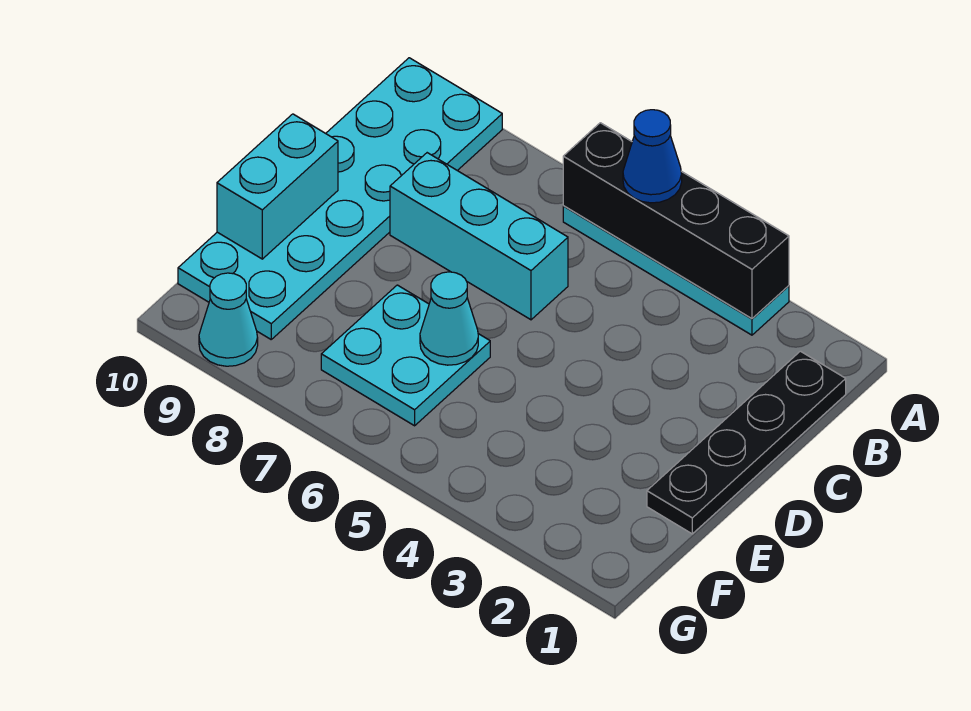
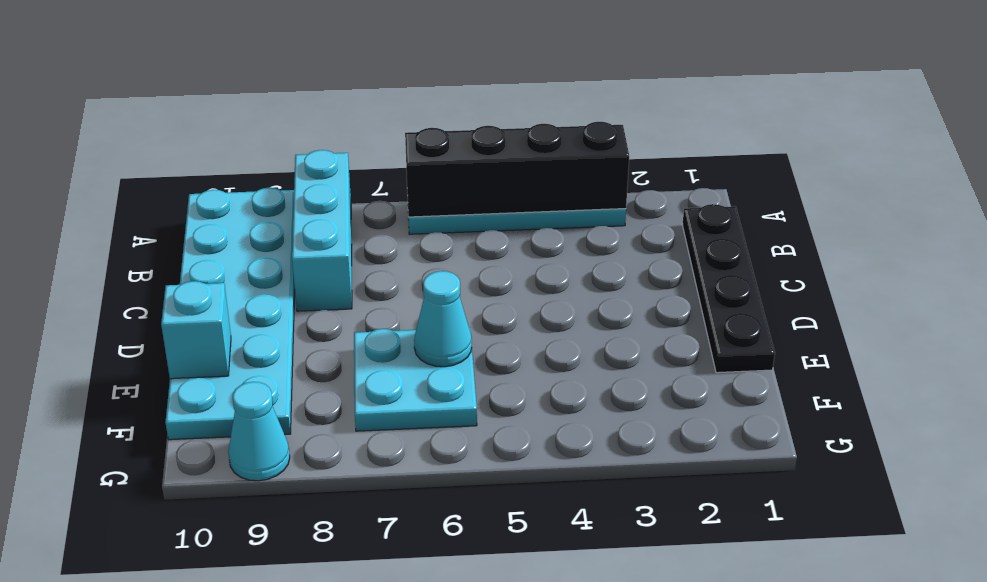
blue cone A5 level 3 -> none
cyan brick C6:C8 level 1 -> cyan brick A8:C8 level 1
cyan brick D10:E10 level 2 -> cyan brick E10 level 2

